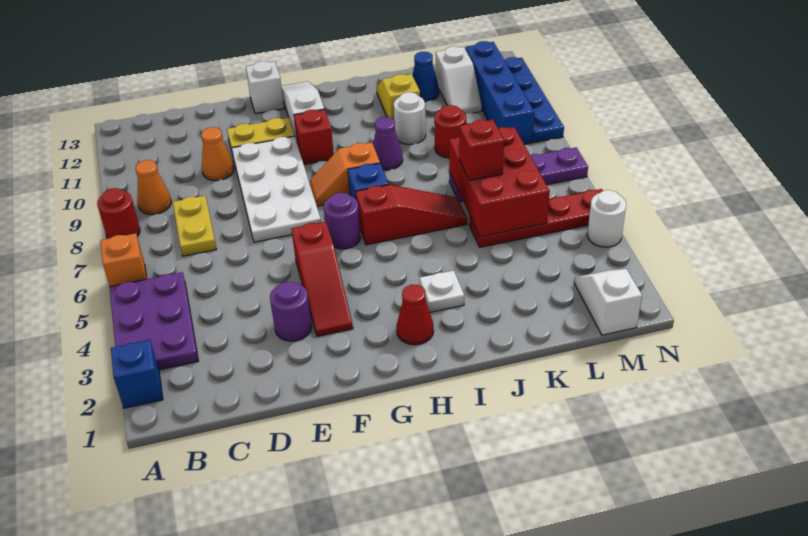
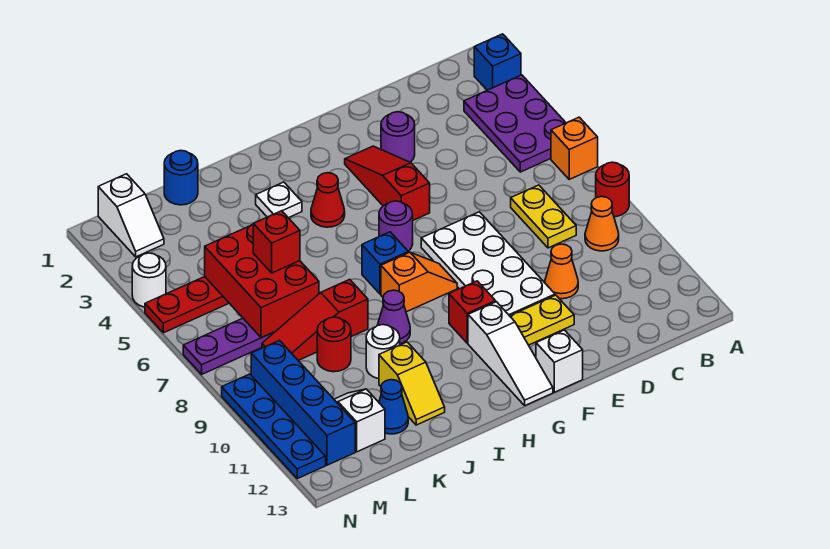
red cone H2 level 1 -> red cone H4 level 1
red slope H6:J6 level 1 top H -> red slope J8:L8 level 1 top J
none -> blue round brick K1 level 1

